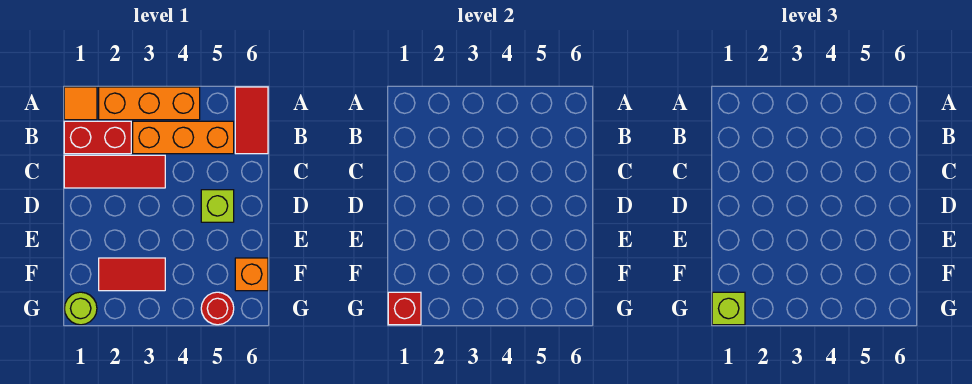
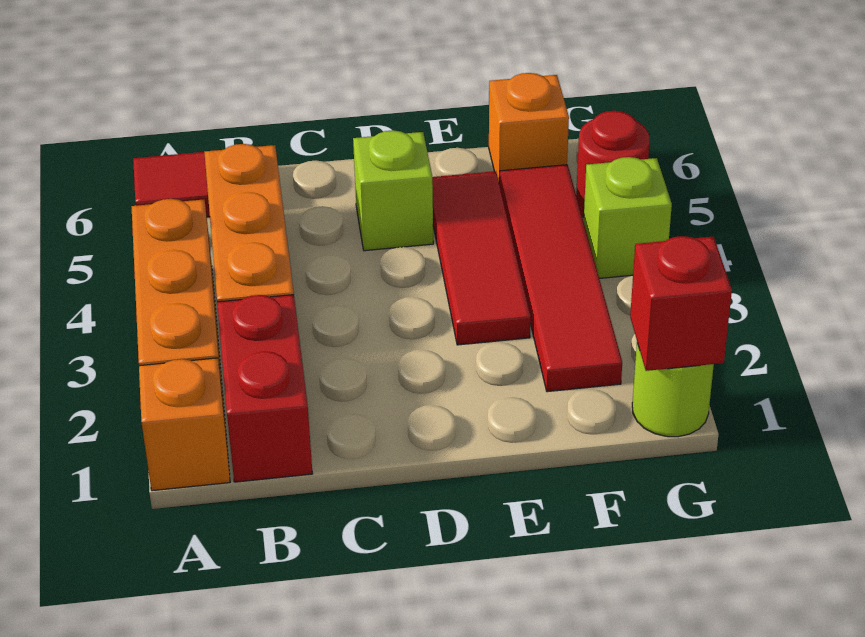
orange tile A1 level 1 -> orange brick A1 level 1
red tile C1:C3 level 1 -> red tile E3:E5 level 1
red tile F2:F3 level 1 -> red tile F2:F5 level 1
lime brick G1 level 3 -> lime brick G4 level 1

